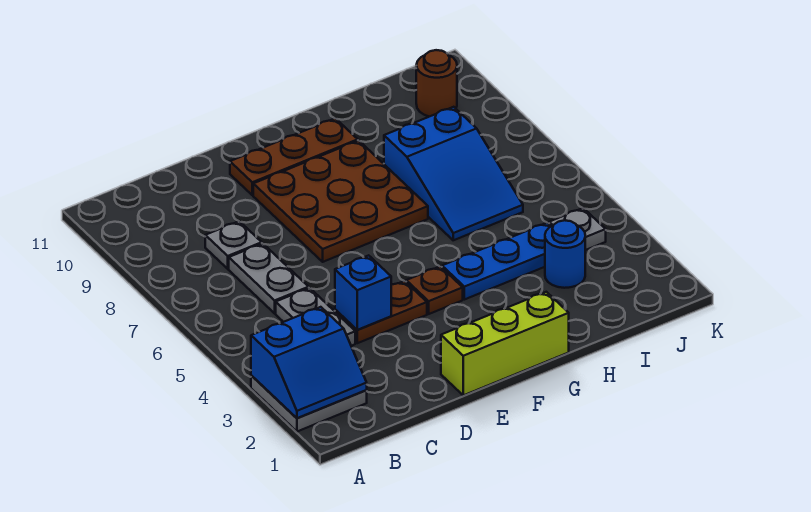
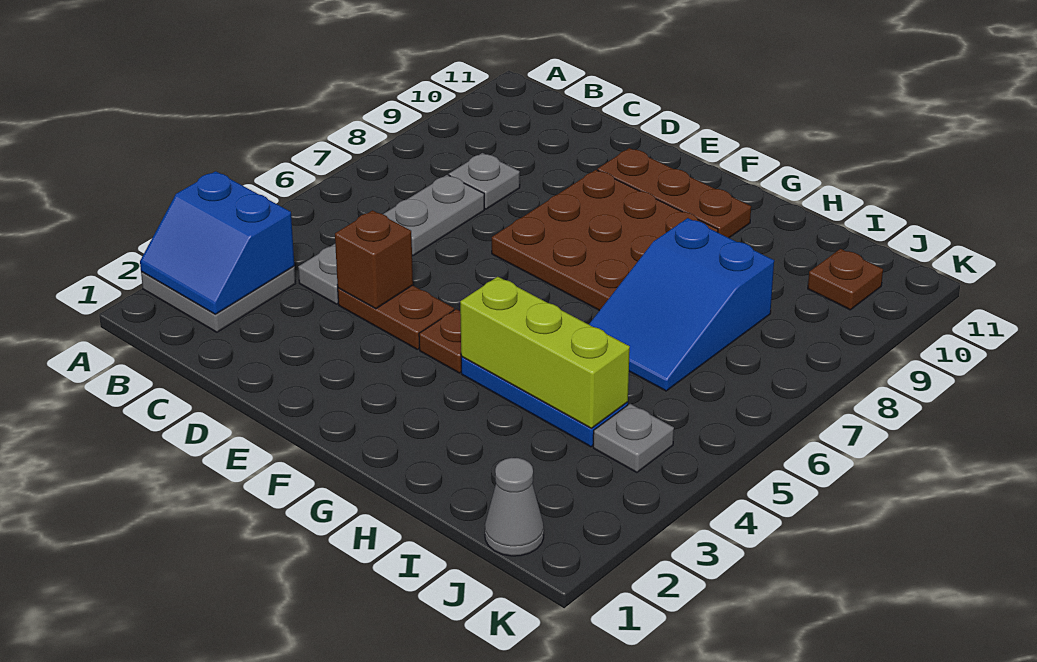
blue brick D4 level 2 -> brown brick D4 level 2
lime brick E1:G1 level 1 -> lime brick G4:I4 level 2
blue round brick I3 level 1 -> none
none -> grey cone J1 level 1
brown round brick J10 level 1 -> brown plate J10 level 1

